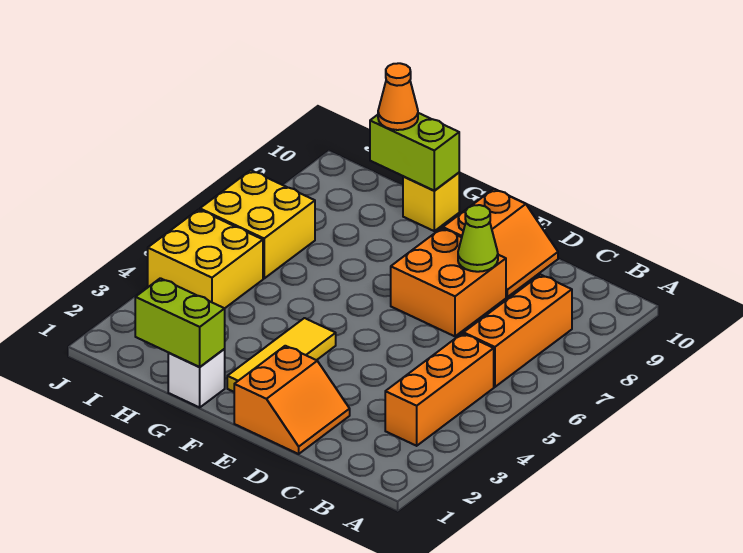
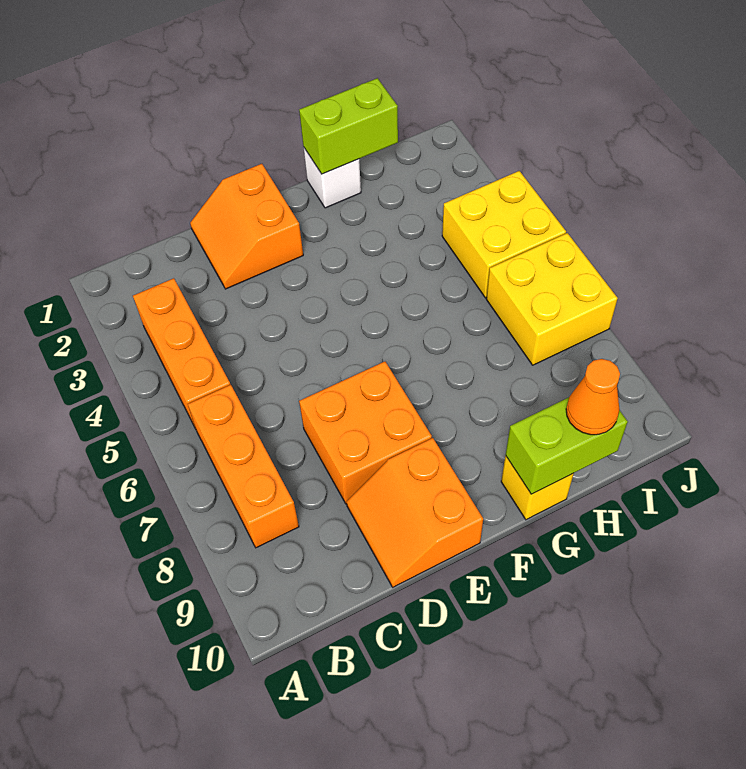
lime cone D8 level 2 -> none
yellow tile F2:F4 level 1 -> none

